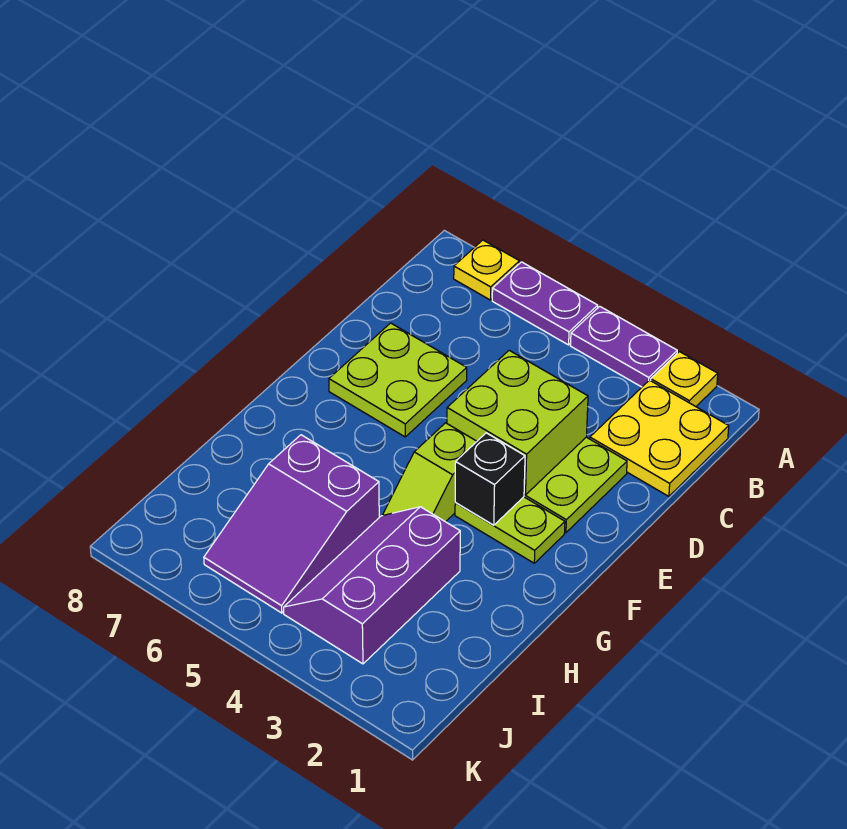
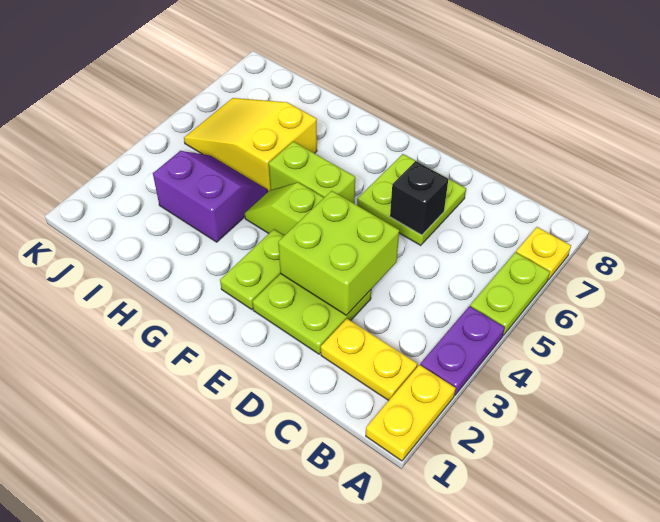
yellow plate A2 level 1 -> yellow plate A1:A2 level 1
purple plate A5:A6 level 1 -> lime plate A5:A6 level 1
yellow plate B1:C2 level 1 -> yellow plate B2:C2 level 1
black brick F3 level 2 -> black brick D6 level 2
none -> lime brick F5:G5 level 1
purple slope H3:J4 level 1 top 3 -> purple slope H3:I4 level 1 top 3
purple slope H5:J6 level 1 top H -> yellow slope H5:J6 level 1 top H

